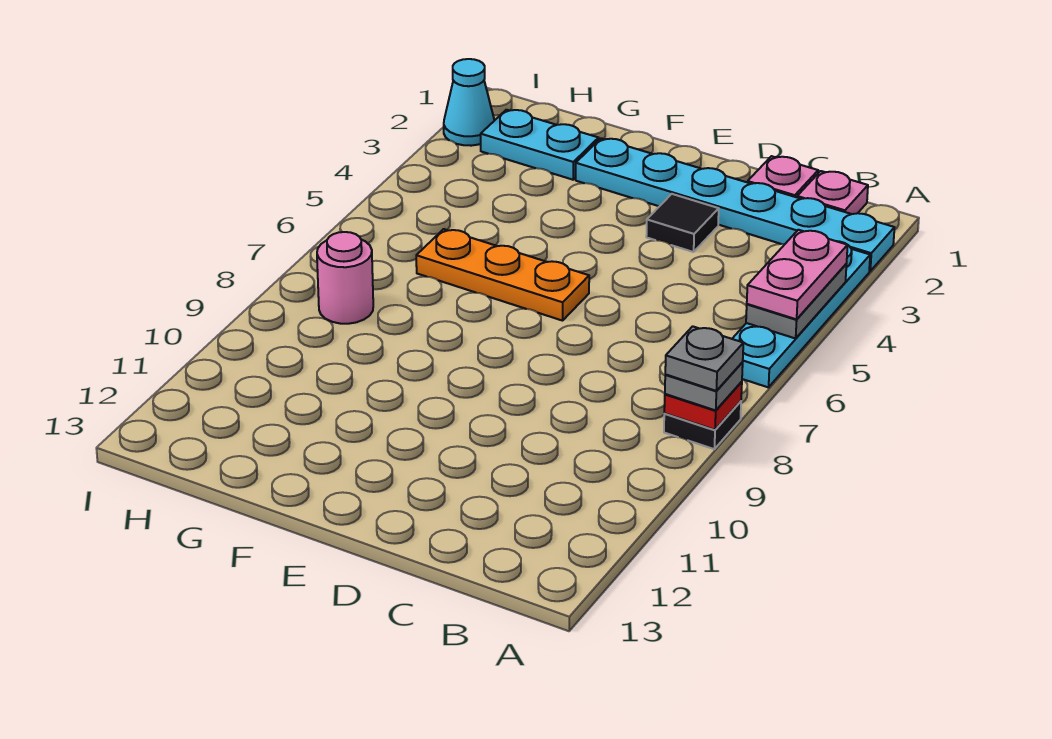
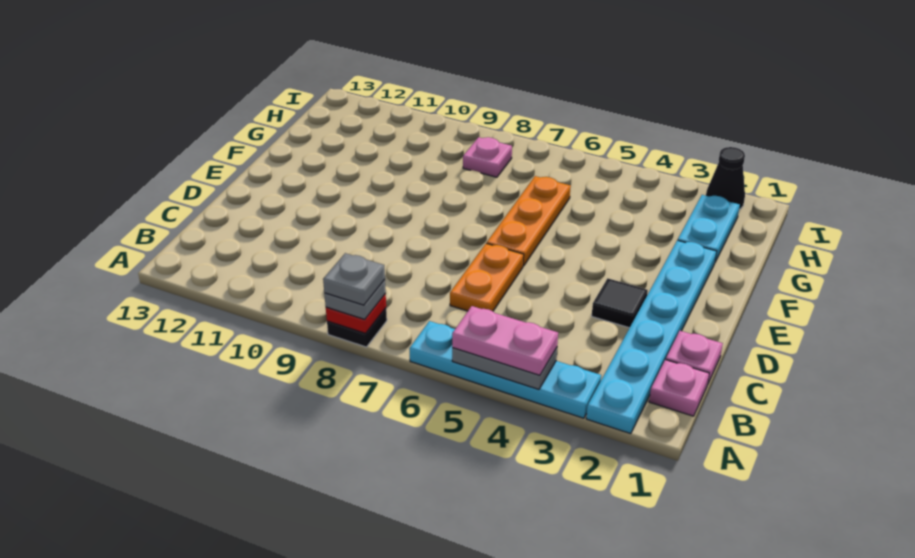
none -> orange plate C6:D6 level 1
pink round brick H8 level 1 -> pink plate H8 level 1
cyan cone I2 level 1 -> black cone I2 level 1

